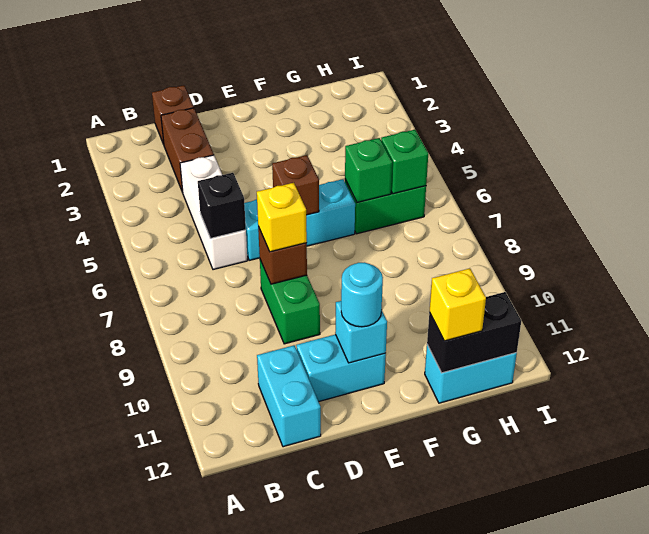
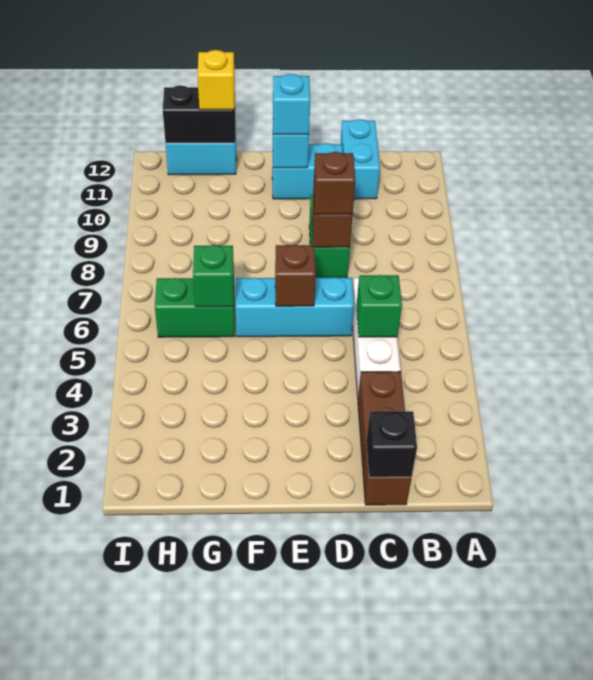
black brick C6 level 2 -> black brick C1 level 2
yellow brick D8 level 3 -> brown brick D8 level 3
cyan round brick E11 level 3 -> cyan brick E11 level 3
green brick H6 level 2 -> green brick C5 level 2

